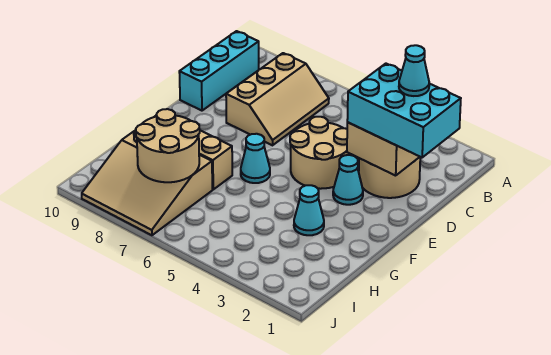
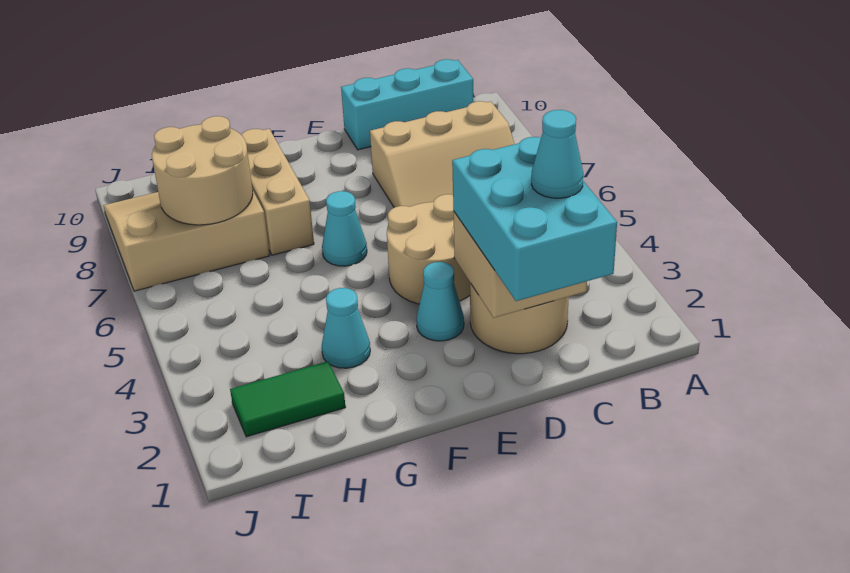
none -> green tile H2:I2 level 1
tan slope H7:J9 level 1 top H -> tan slope H7:J9 level 1 top 7

